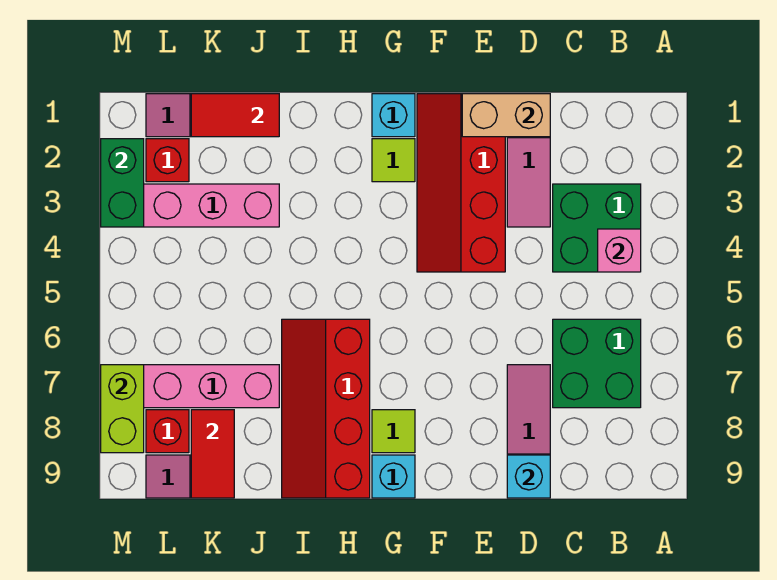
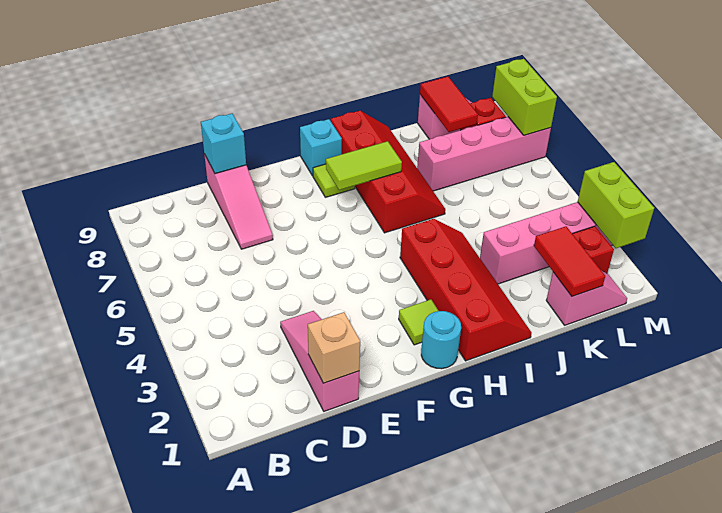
green brick B3:C4 level 1 -> none
pink brick B4 level 2 -> none
green brick B6:C7 level 1 -> none
tan brick D1:E1 level 2 -> tan brick D1 level 2
red slope E1:F4 level 1 top E -> red slope H1:I4 level 1 top H
cyan brick G1 level 1 -> cyan round brick G1 level 1
none -> lime tile G7:H7 level 2
red tile J1:K1 level 2 -> red tile K1:K2 level 2
green brick M2:M3 level 2 -> lime brick M2:M3 level 2

